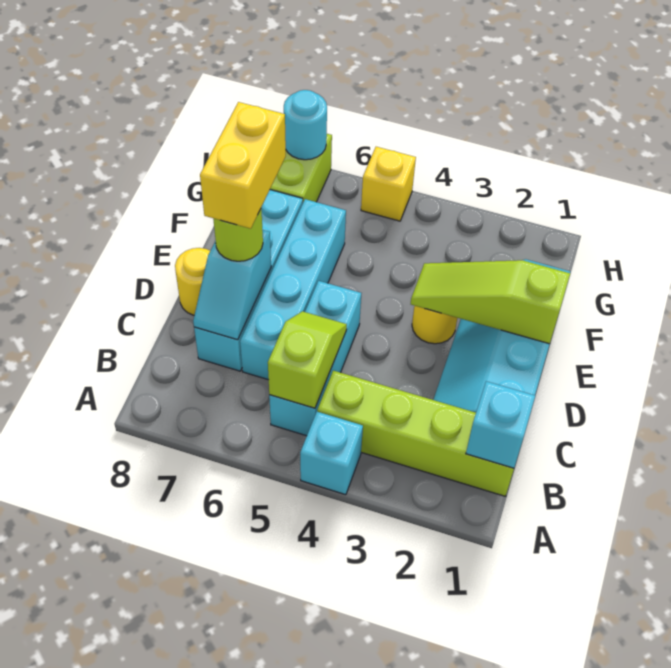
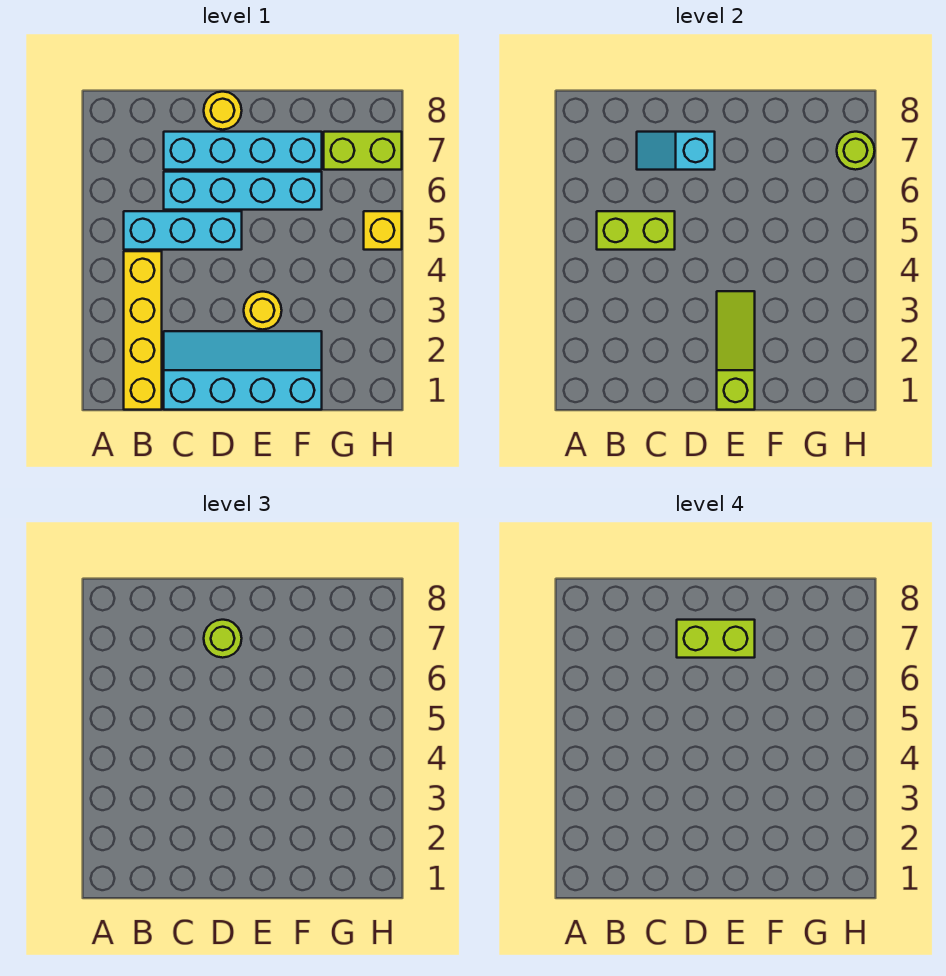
cyan brick A4 level 1 -> none
lime brick B1:B4 level 1 -> yellow brick B1:B4 level 1
cyan brick B1 level 2 -> none
lime slope B5:C5 level 2 top B -> lime brick B5:C5 level 2
yellow brick D7:E7 level 4 -> lime brick D7:E7 level 4
cyan round brick H7 level 2 -> lime round brick H7 level 2

